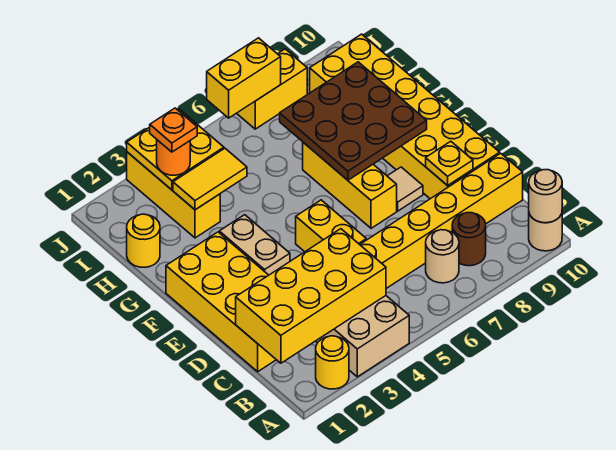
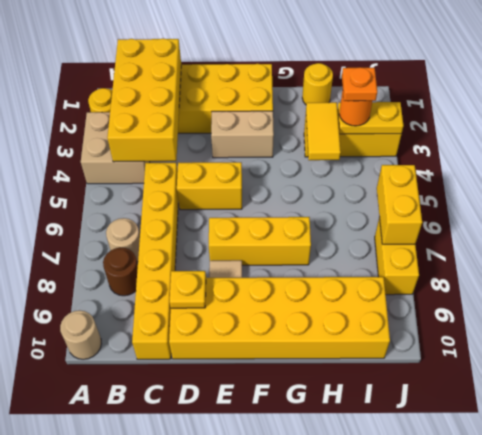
tan round brick A10 level 2 -> none
brown plate F7:H9 level 2 -> none
yellow plate I3:J4 level 2 -> yellow plate I3:J3 level 2

